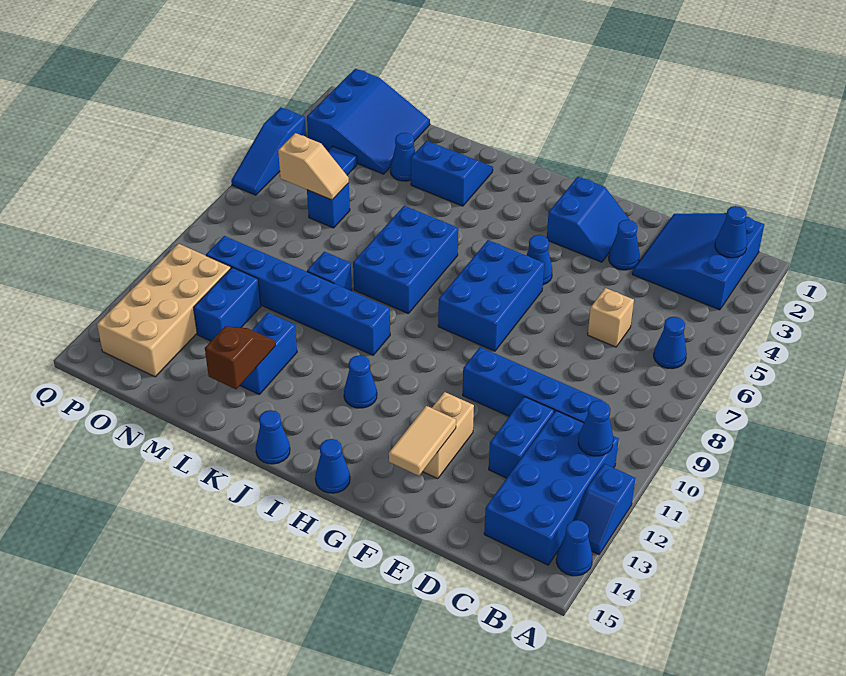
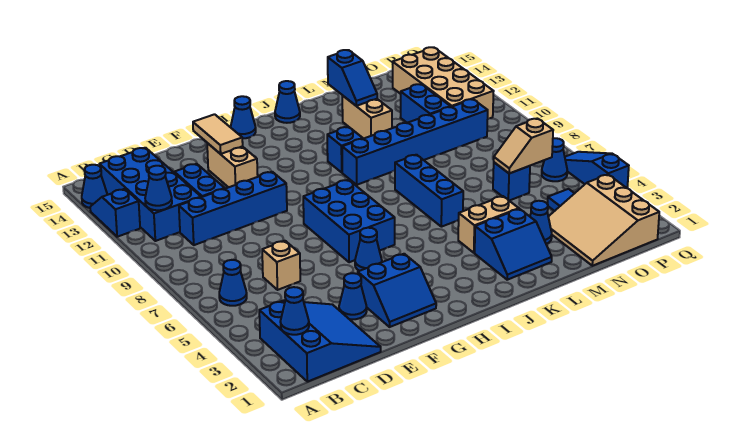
blue slope F2:G3 level 1 top G -> blue slope F2:G3 level 1 top 3
blue cone I12 level 1 -> blue cone P6 level 1
blue brick J6:K8 level 1 -> blue brick K6:K8 level 1
none -> tan brick K4:L4 level 1
blue brick L9 level 1 -> blue brick J11 level 1
blue brick L12:L13 level 1 -> tan brick L12:L13 level 1
brown slope L13:L14 level 2 top 14 -> blue slope L13:L14 level 2 top 14
blue slope N1:P3 level 1 top P -> tan slope N1:P3 level 1 top P

